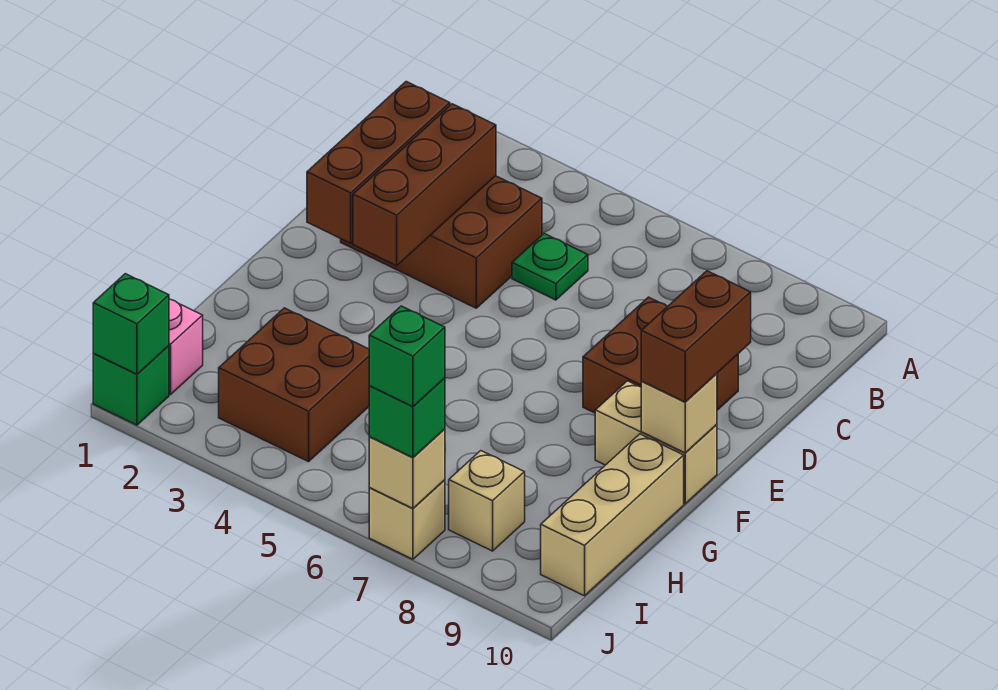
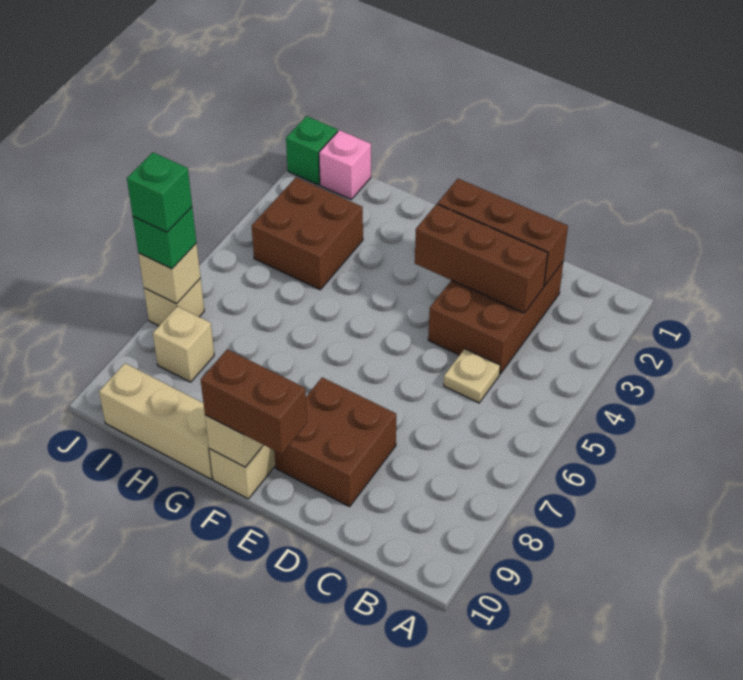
green plate C5 level 1 -> tan plate C5 level 1
green brick J1 level 2 -> none

